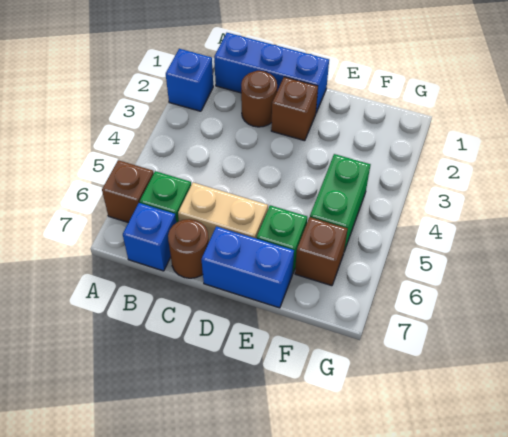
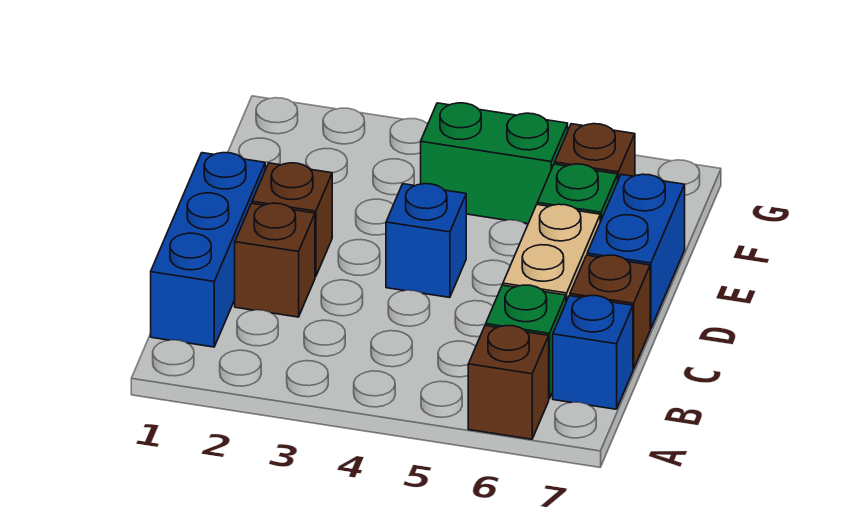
blue brick A2 level 1 -> blue brick D4 level 1
brown round brick C2 level 1 -> brown brick C2 level 1
brown round brick C7 level 1 -> brown brick C7 level 1

